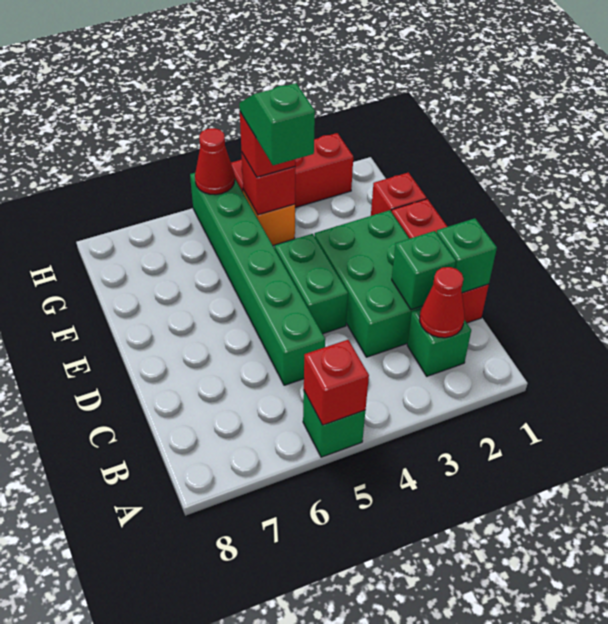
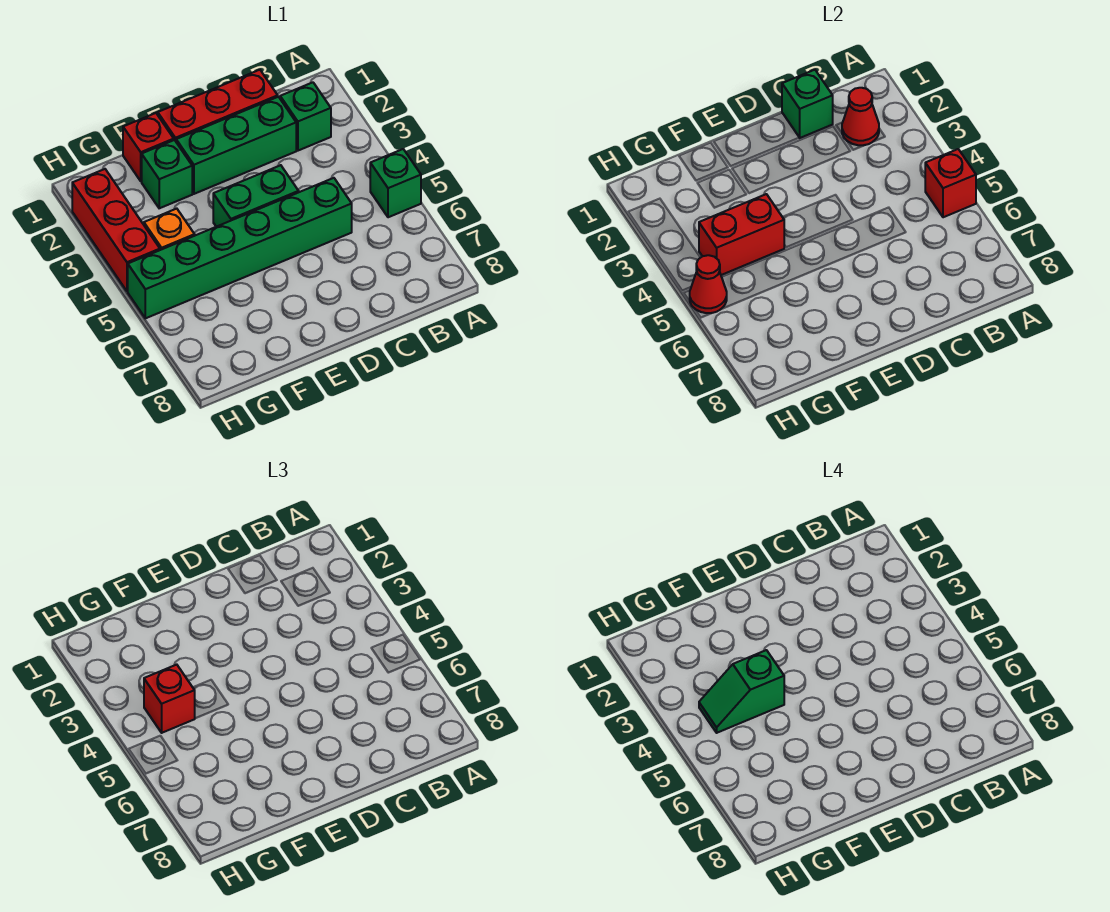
green brick C2:E3 level 1 -> green brick C2:E2 level 1
green brick C2 level 2 -> green brick F2 level 1
red brick G4 level 2 -> red brick F4:G4 level 2

